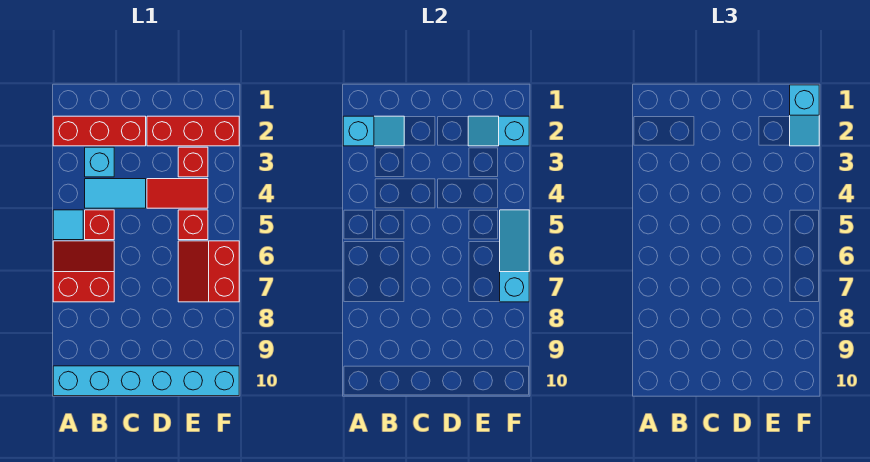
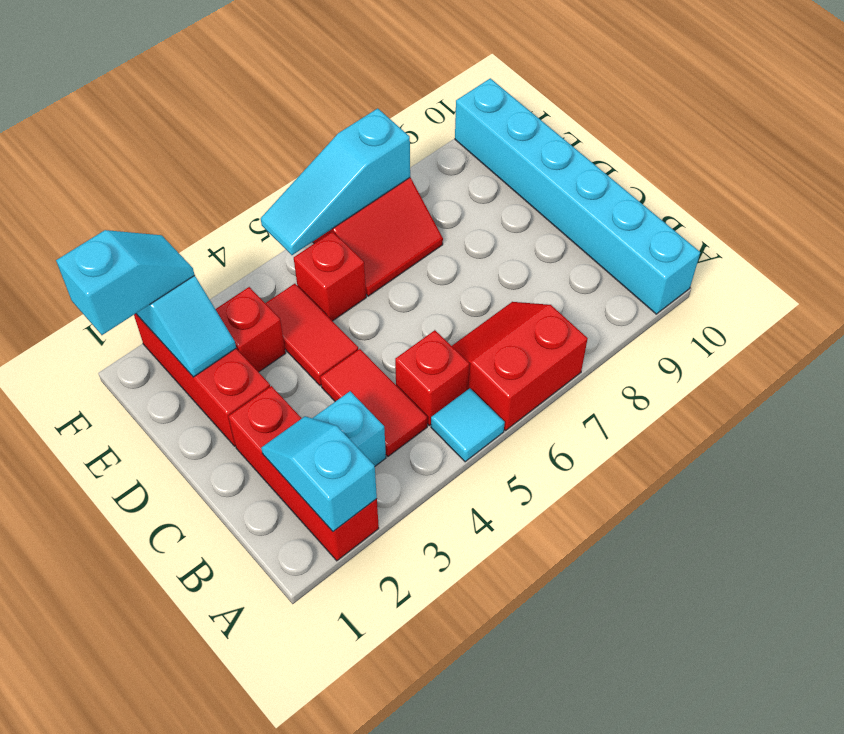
red slope A6:B7 level 1 top 7 -> red slope A6:B7 level 1 top A
cyan tile B4:C4 level 1 -> red tile B4:C4 level 1

